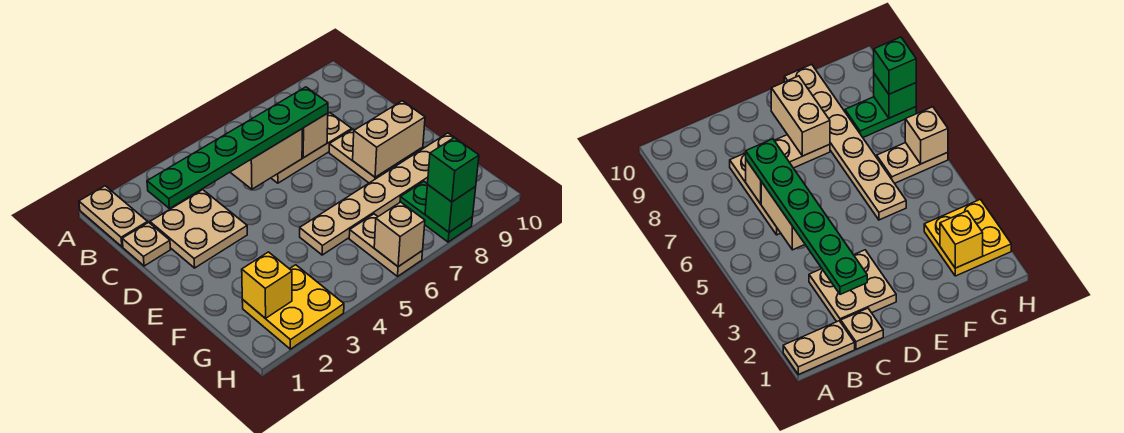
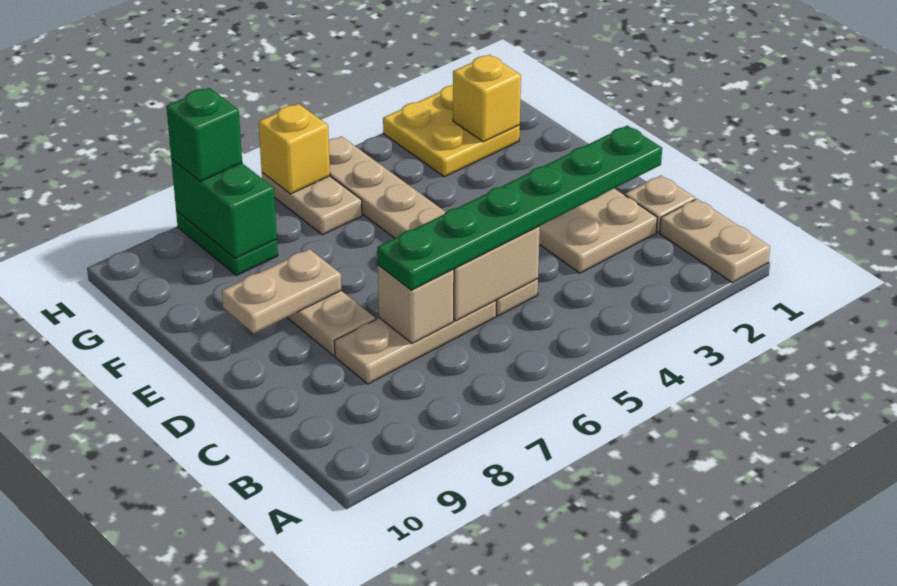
tan brick E8:E9 level 2 -> tan plate E8:E9 level 2
tan plate F5:F10 level 1 -> tan plate C5:H5 level 1
tan brick H6 level 2 -> yellow brick H6 level 2
green brick H8 level 2 -> green brick G8:H8 level 2

